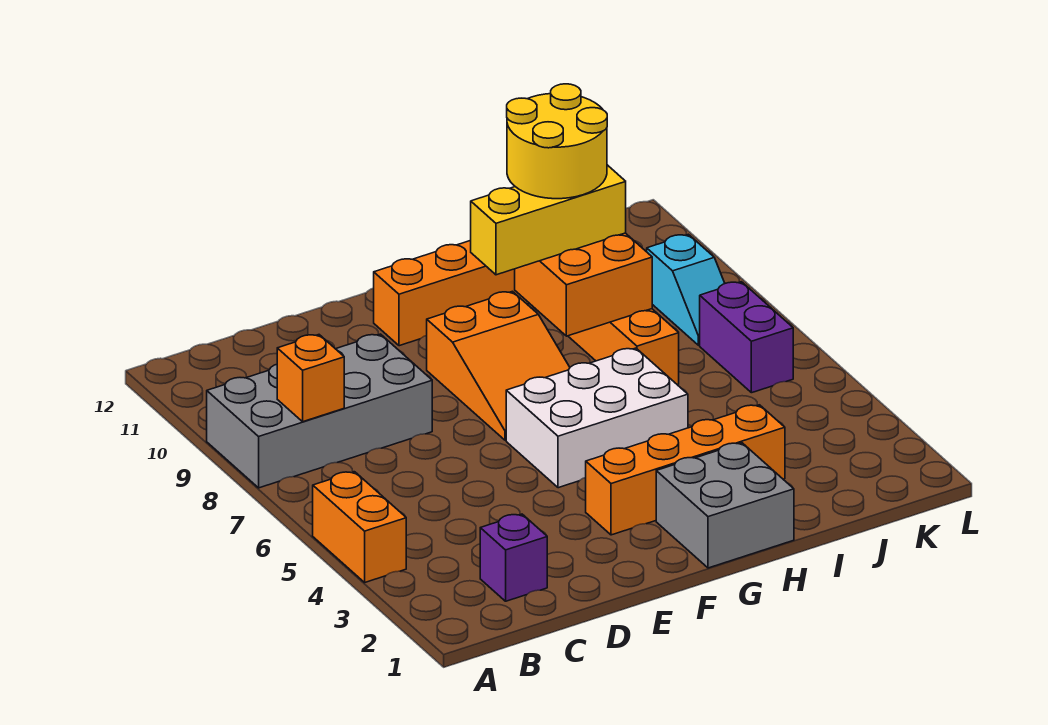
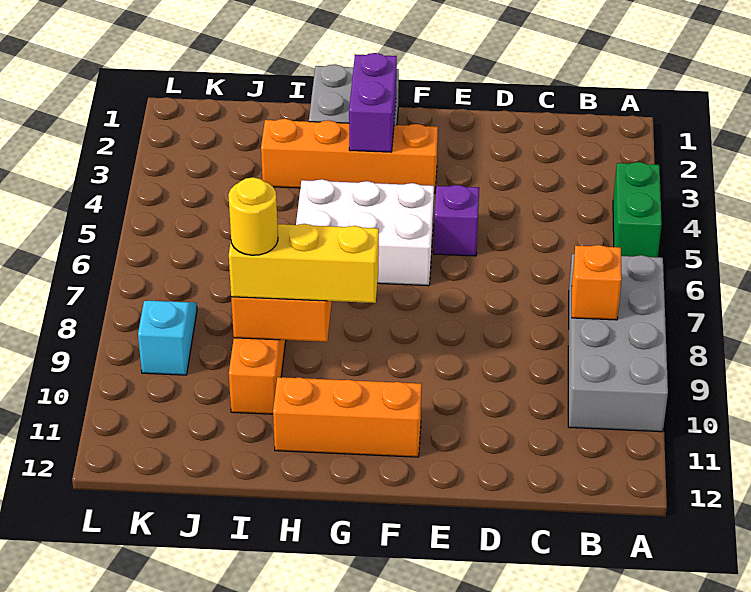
orange brick A4:A5 level 1 -> green brick A4:A5 level 1
grey brick A8:D9 level 1 -> grey brick A7:B10 level 1
purple brick C2 level 1 -> purple brick E5 level 1
orange slope F7:G9 level 1 top 9 -> none
yellow round brick H9:I10 level 4 -> yellow round brick I9 level 4
purple brick K6:K7 level 1 -> purple brick G2:G3 level 2

